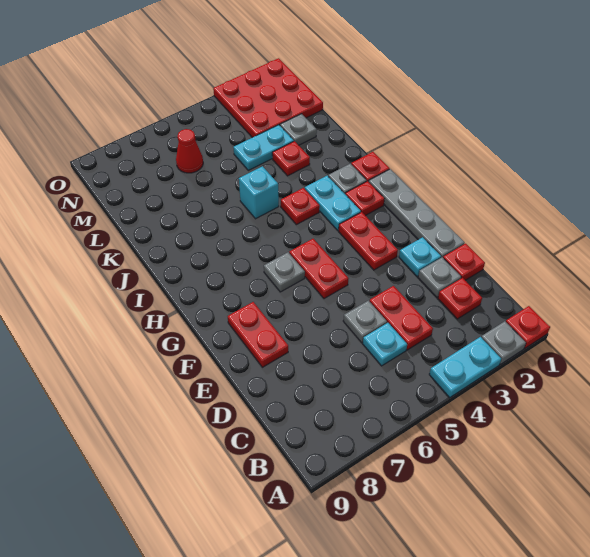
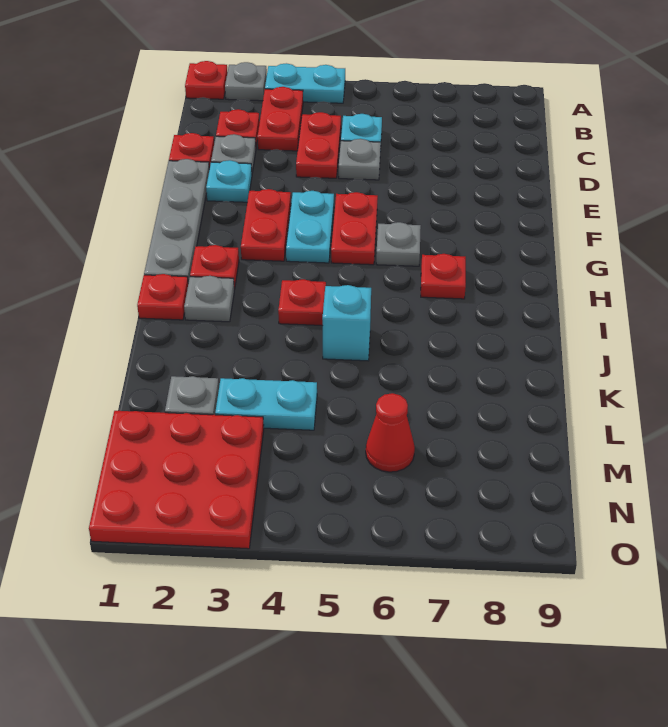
red plate E8:F8 level 1 -> red plate B3:C3 level 1
cyan plate H3:I3 level 1 -> cyan plate F4:G4 level 1
red plate K3 level 1 -> red plate H7 level 1

